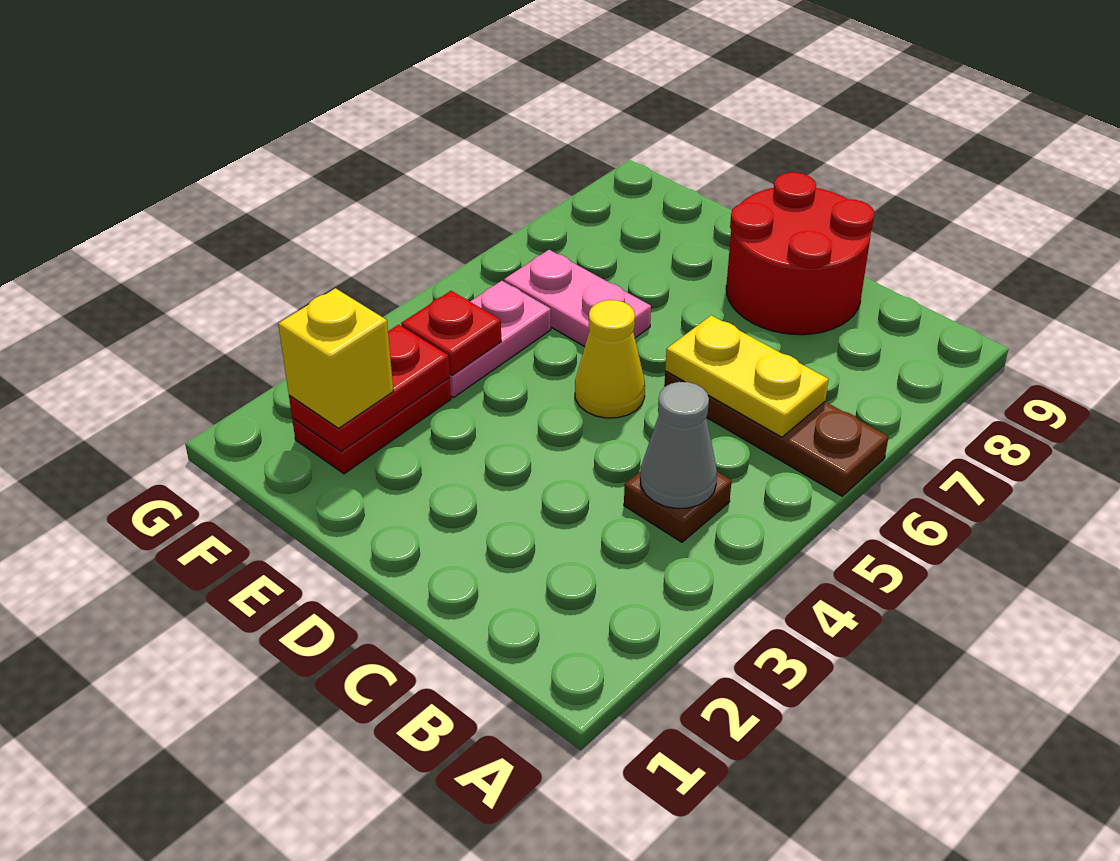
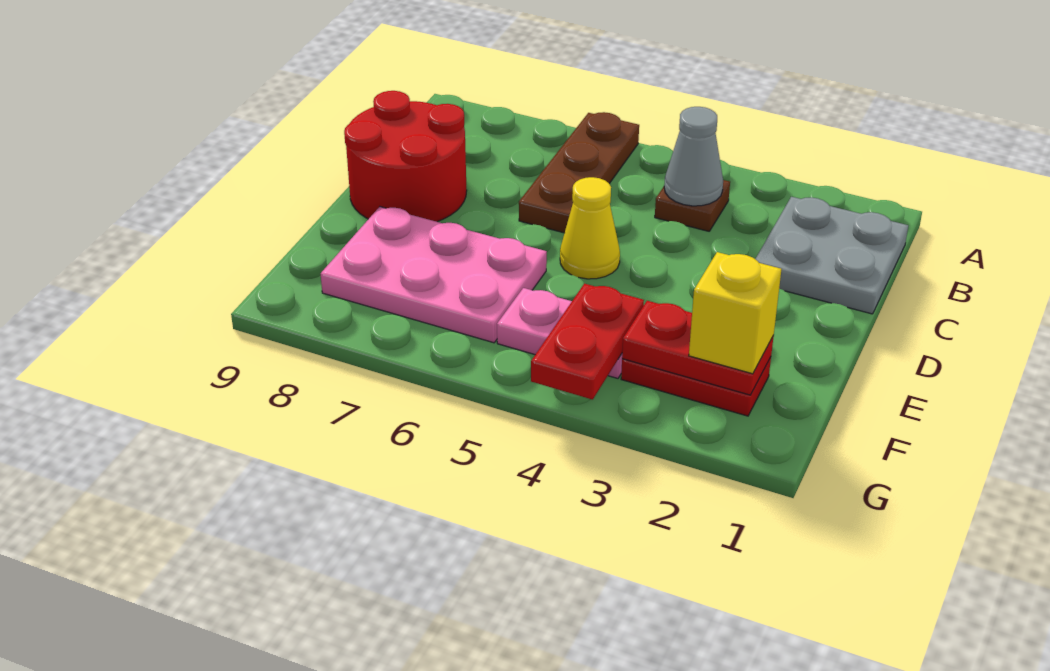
none -> grey plate B1:C2 level 1
yellow plate B6:C6 level 2 -> none
pink plate E6:F6 level 1 -> pink plate E6:F8 level 1
red plate F4 level 2 -> red plate F4:G4 level 2

